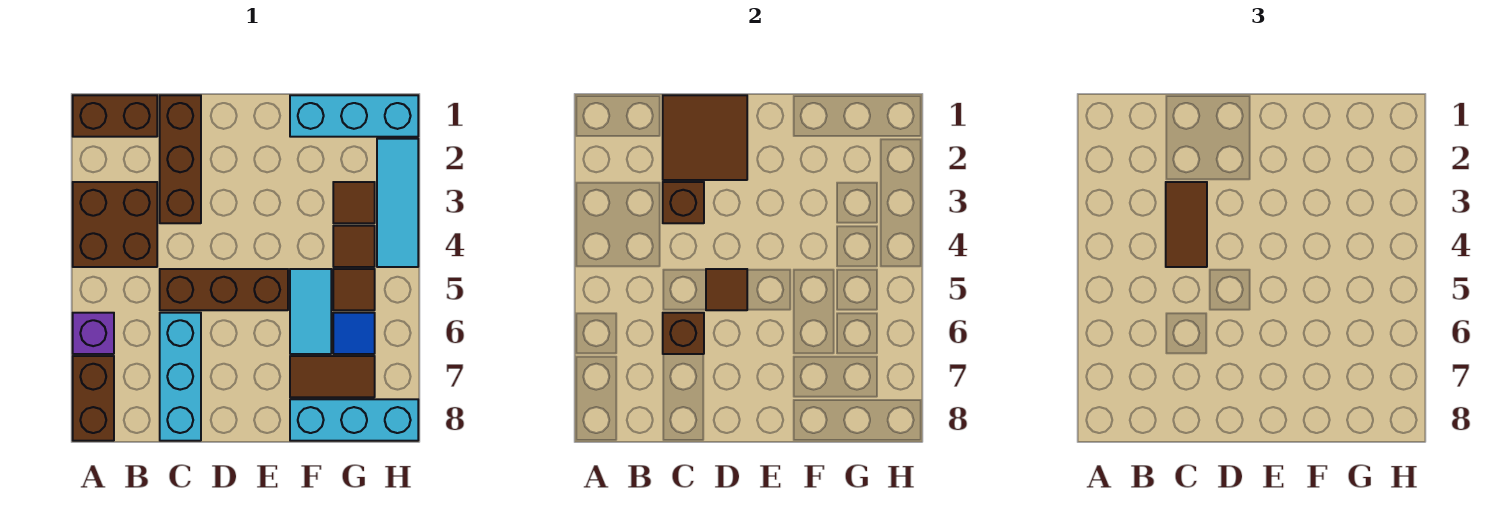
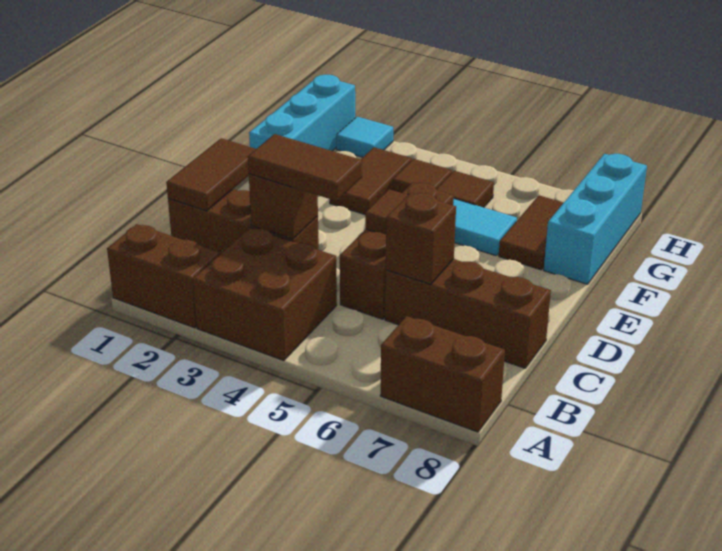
brown brick A1:B1 level 1 -> brown brick A1:A2 level 1
purple brick A6 level 1 -> none
brown tile C1:D2 level 2 -> brown tile C1:D1 level 2
cyan brick C6:C8 level 1 -> brown brick C6:C8 level 1
brown tile G3 level 1 -> brown tile F3:G3 level 1
blue tile G6 level 1 -> none
cyan tile H2:H4 level 1 -> cyan tile H2 level 1

